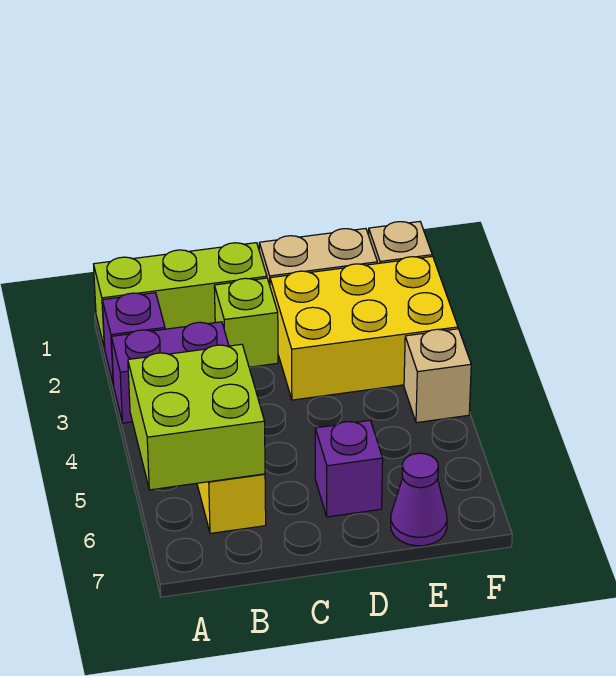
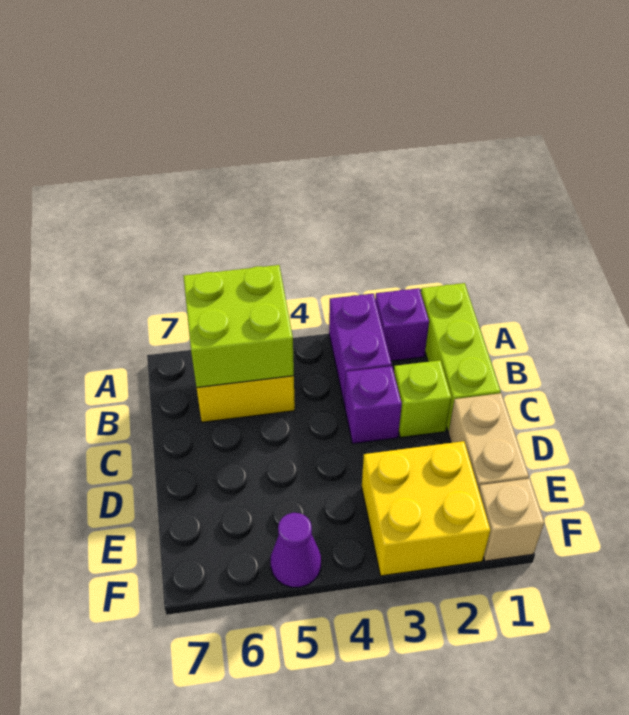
yellow brick D2:F3 level 1 -> yellow brick E2:F3 level 1
purple brick D6 level 1 -> purple brick C3 level 1
purple cone E7 level 1 -> purple cone F5 level 1
tan brick F4 level 1 -> none

